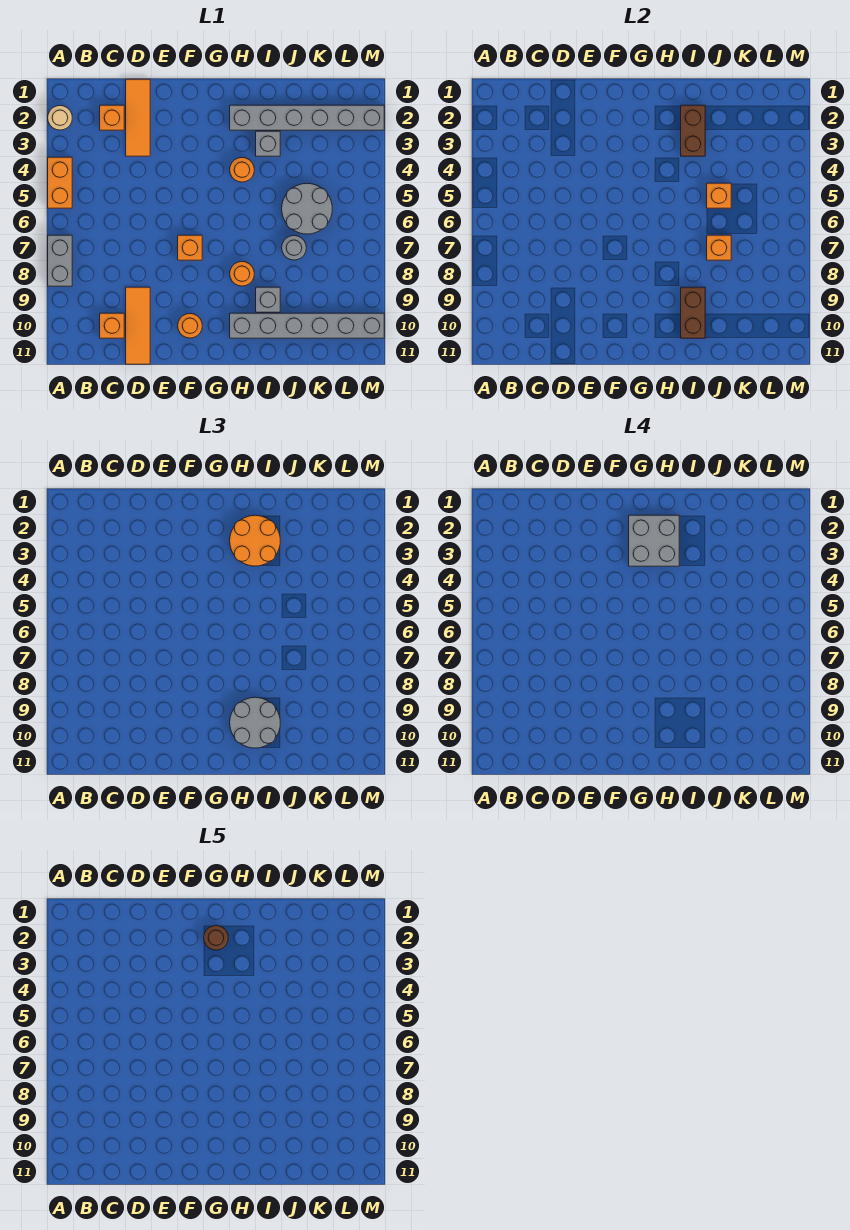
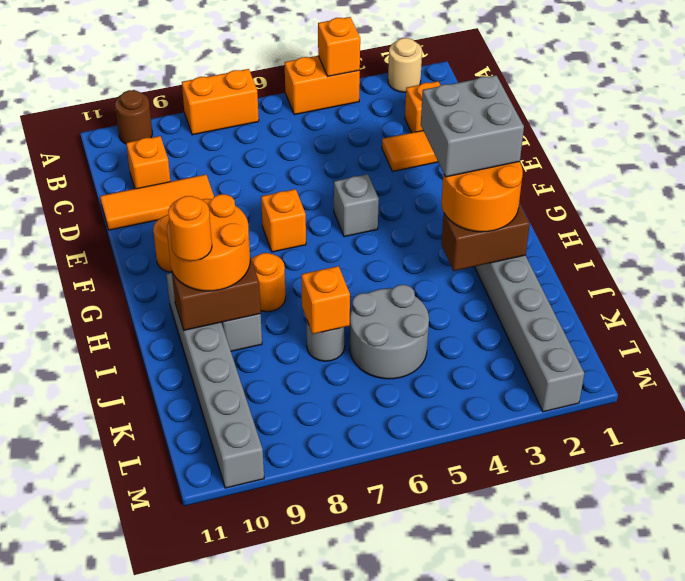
grey brick A7:A8 level 1 -> orange brick A7:A8 level 1
brown round brick G2 level 5 -> brown round brick A10 level 1
orange round brick H4 level 1 -> orange round brick I10 level 4
grey round brick H9:I10 level 3 -> orange round brick H9:I10 level 3
grey brick I3 level 1 -> grey brick F5 level 1
orange brick J5 level 2 -> orange brick A4 level 2

